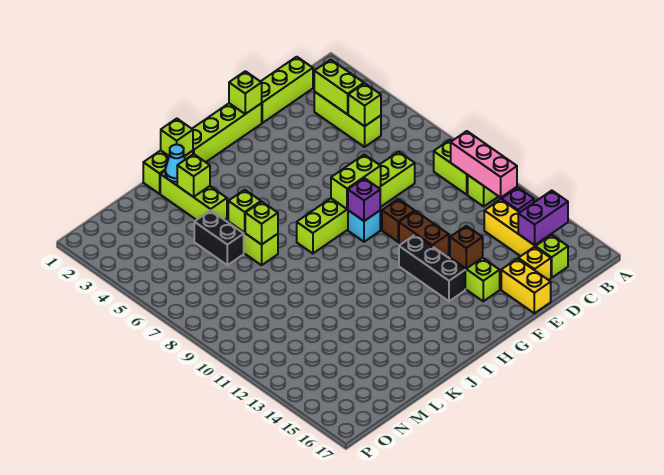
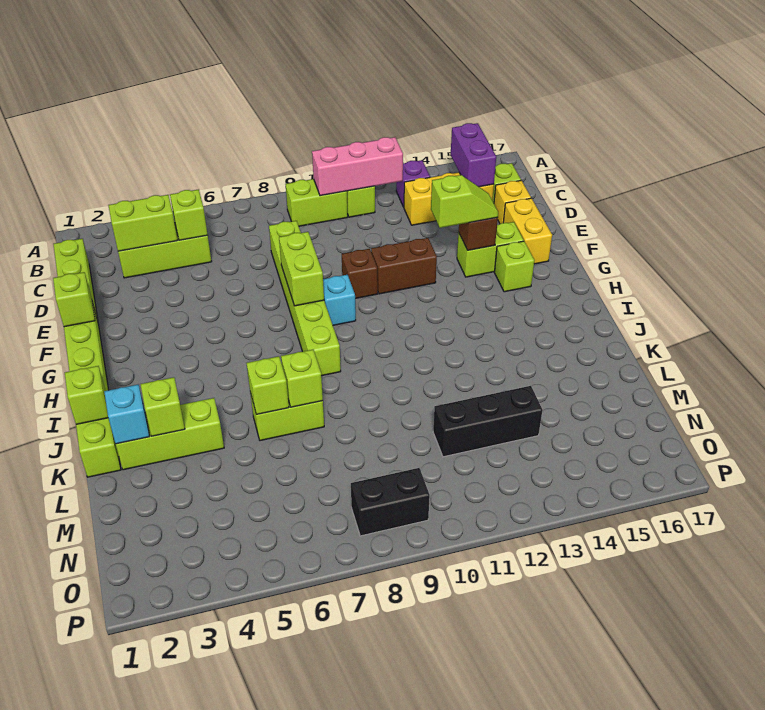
yellow brick E16:E17 level 1 -> yellow brick E16:F16 level 1
none -> lime slope F13:F14 level 3 top 13
purple brick G9 level 2 -> none
black brick G12:G14 level 1 -> black brick M11:M13 level 1
none -> lime brick G15 level 1
cyan cone K2 level 2 -> cyan brick K2 level 2
black brick L5:L6 level 1 -> black brick O8:O9 level 1

